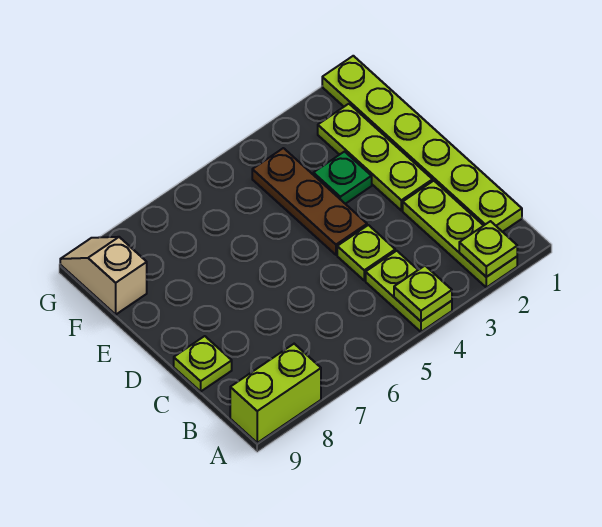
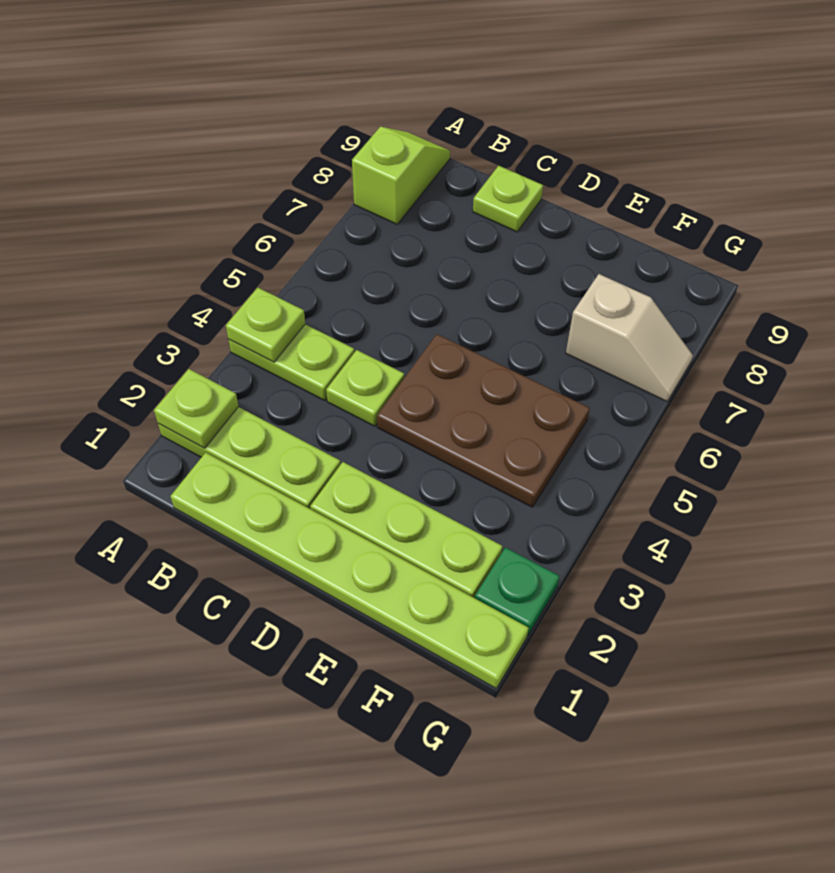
lime brick A8:A9 level 1 -> lime slope A8:A9 level 1 top 8
brown plate D4:F4 level 1 -> brown plate D4:F5 level 1
green plate E3 level 1 -> green plate G2 level 1
tan slope F9:G9 level 1 top F -> tan slope F7:G7 level 1 top F

